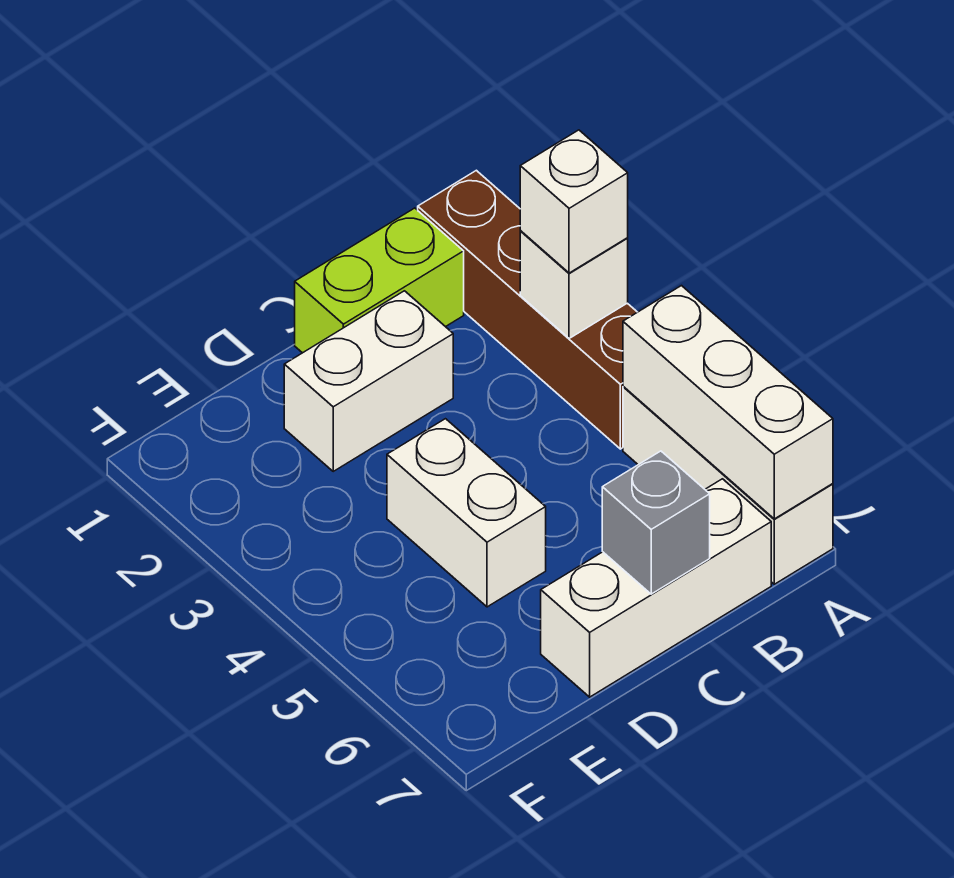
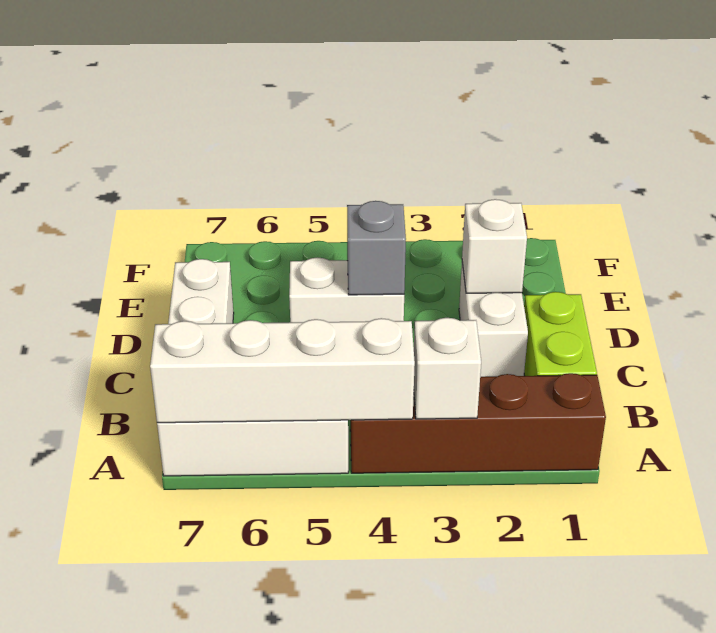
white brick A3 level 3 -> white brick D2 level 2
white brick A5:A7 level 2 -> white brick A4:A7 level 2
grey brick C7 level 2 -> grey brick D4 level 2

